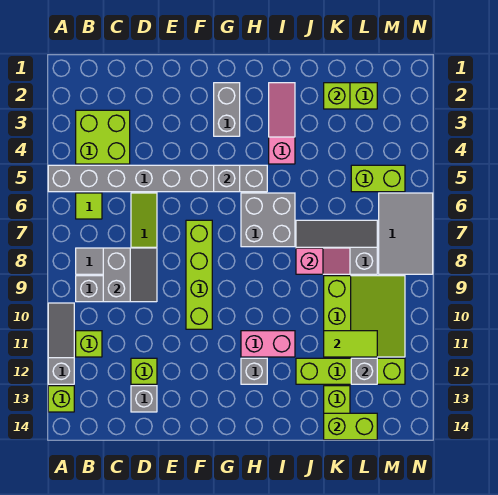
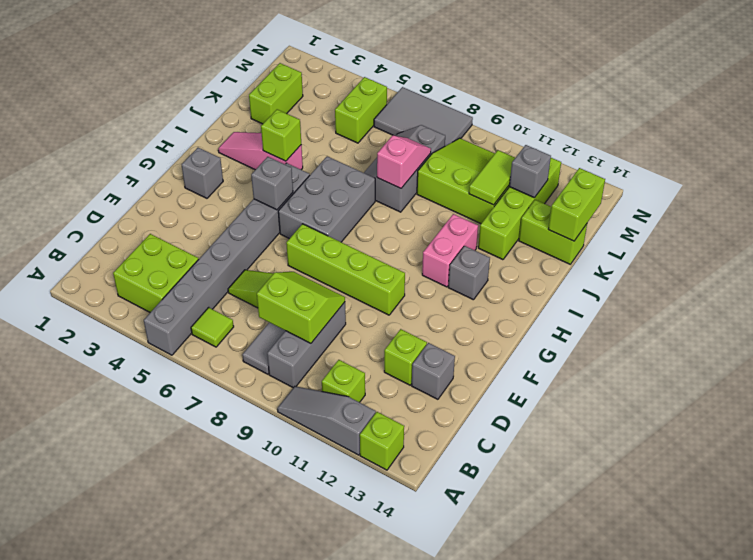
grey slope C8:D9 level 2 top C -> lime slope C8:D9 level 2 top C
grey brick G2:G3 level 1 -> grey brick G2 level 1
grey brick H6:I7 level 1 -> grey brick G6:I7 level 1
lime brick K2 level 2 -> lime brick I4 level 2

